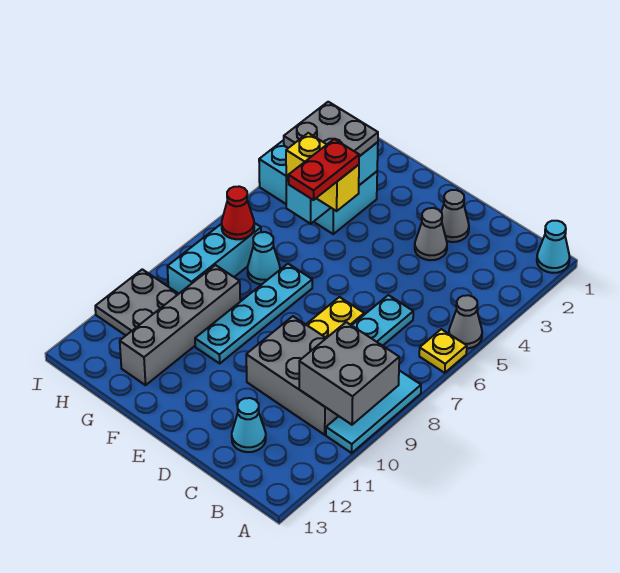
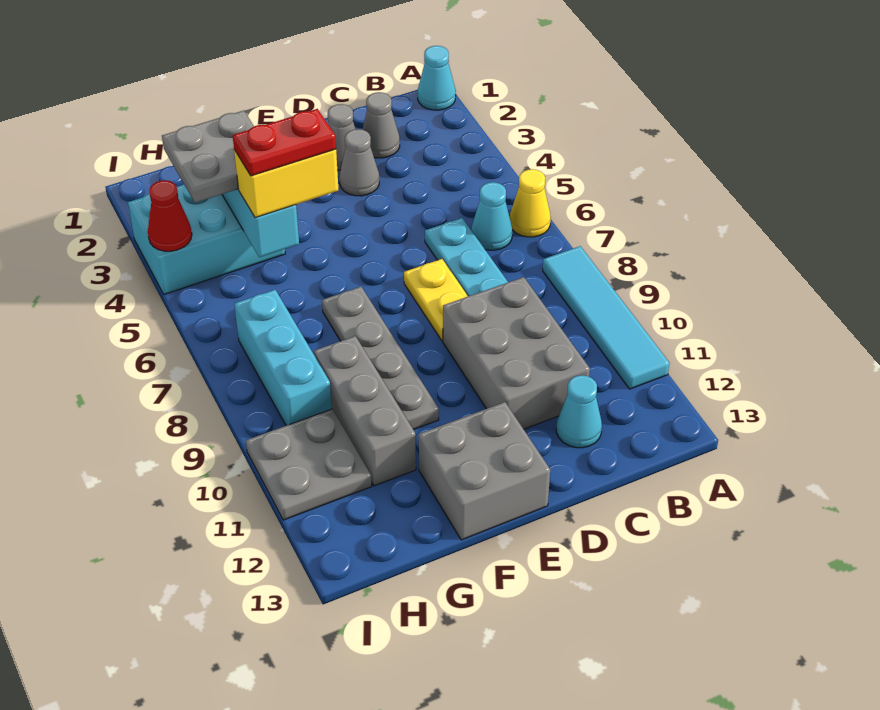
grey cone A5 level 1 -> grey cone C2 level 1
yellow plate A6 level 1 -> yellow cone A6 level 1
cyan tile A8:A10 level 1 -> cyan tile A8:A11 level 1
grey brick A9:B10 level 2 -> grey brick E12:F13 level 1
grey brick B9:D10 level 1 -> grey brick C9:D11 level 1
red plate F5:F6 level 4 -> red plate F5:G5 level 4
cyan plate F7:F10 level 1 -> grey plate F7:F10 level 1
cyan cone G7 level 1 -> cyan cone B6 level 1
grey brick G9:G12 level 1 -> grey brick G9:G11 level 1
red cone H7 level 2 -> red cone I4 level 2

